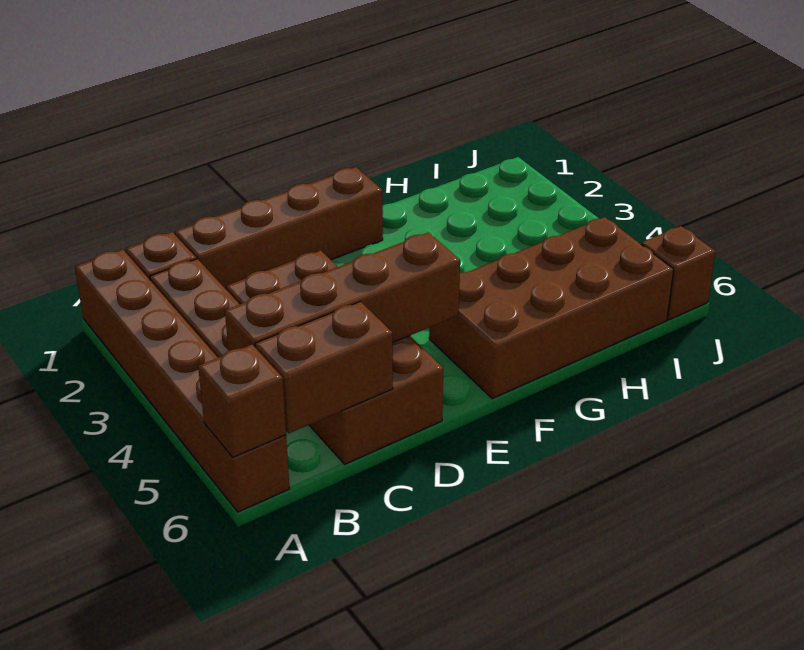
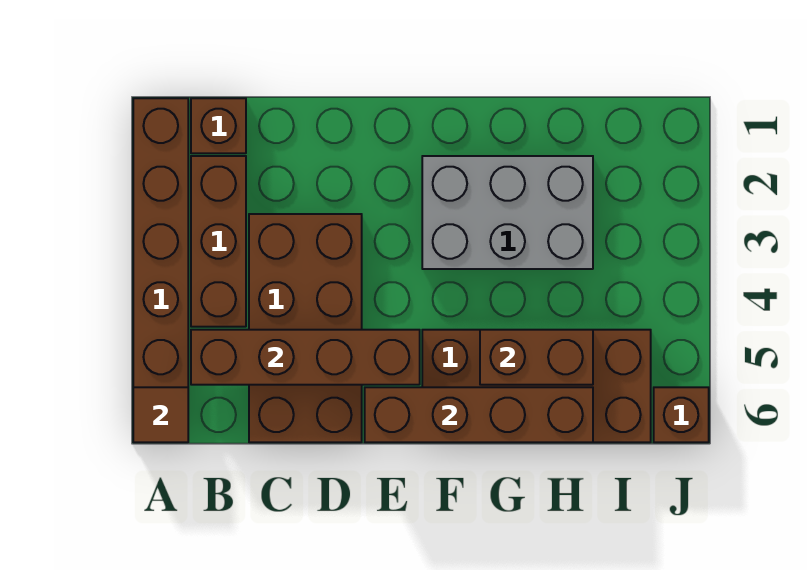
brown brick A6 level 2 -> brown tile A6 level 2
brown brick B6:C6 level 2 -> brown brick G5:H5 level 2
brown brick C1:F1 level 1 -> brown brick E6:H6 level 2
none -> grey brick F2:H3 level 1

